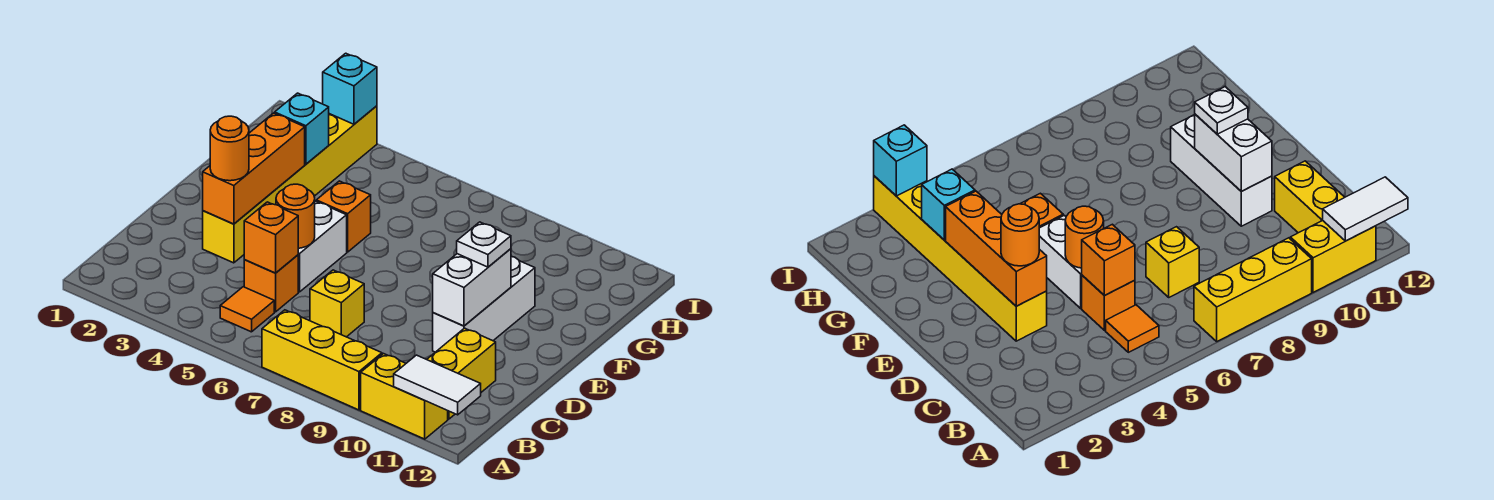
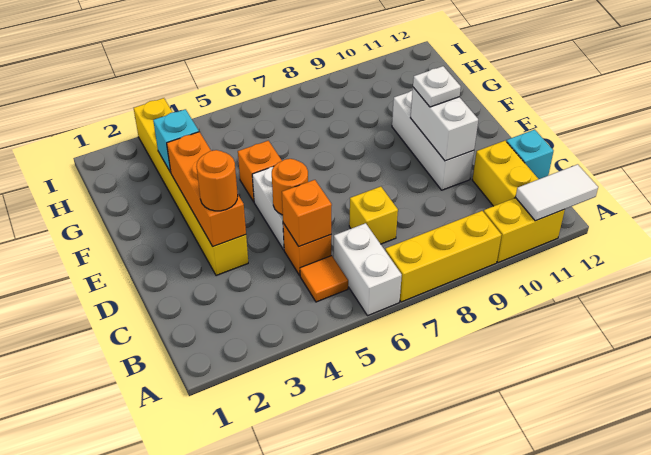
none -> white brick A6:B6 level 1
cyan brick I3 level 2 -> cyan brick C12 level 1

